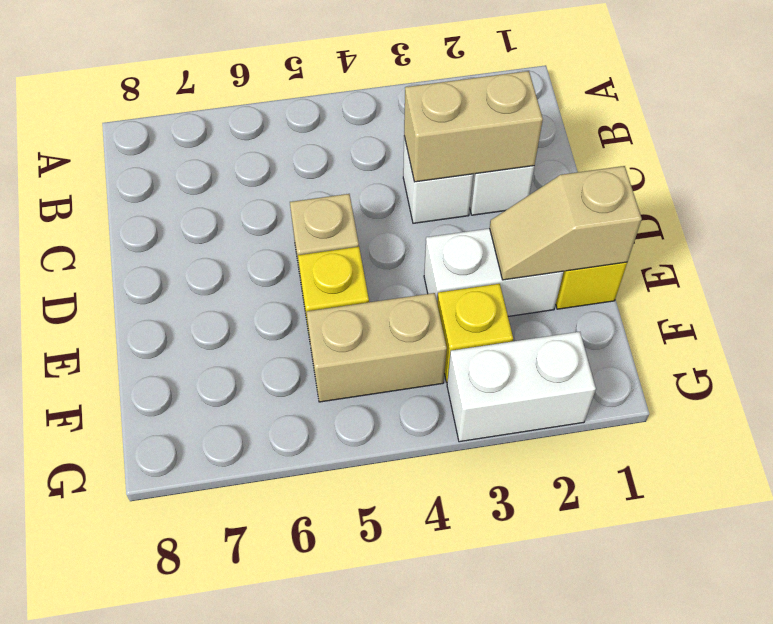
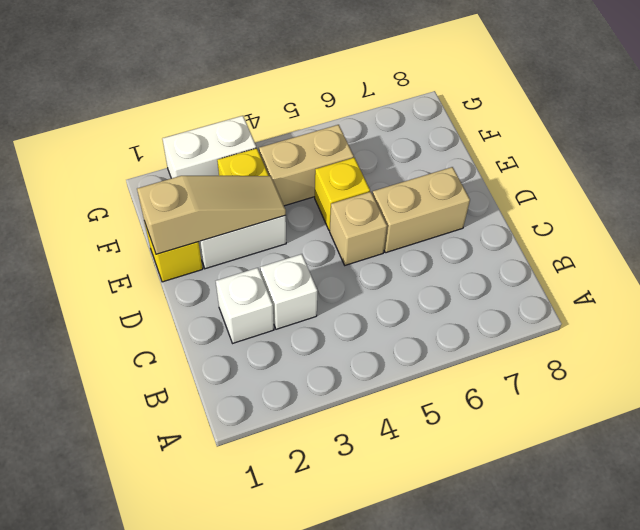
tan brick C2:C3 level 2 -> tan brick D6:D7 level 1
tan slope E1:E2 level 2 top 1 -> tan slope E1:E3 level 2 top 1

